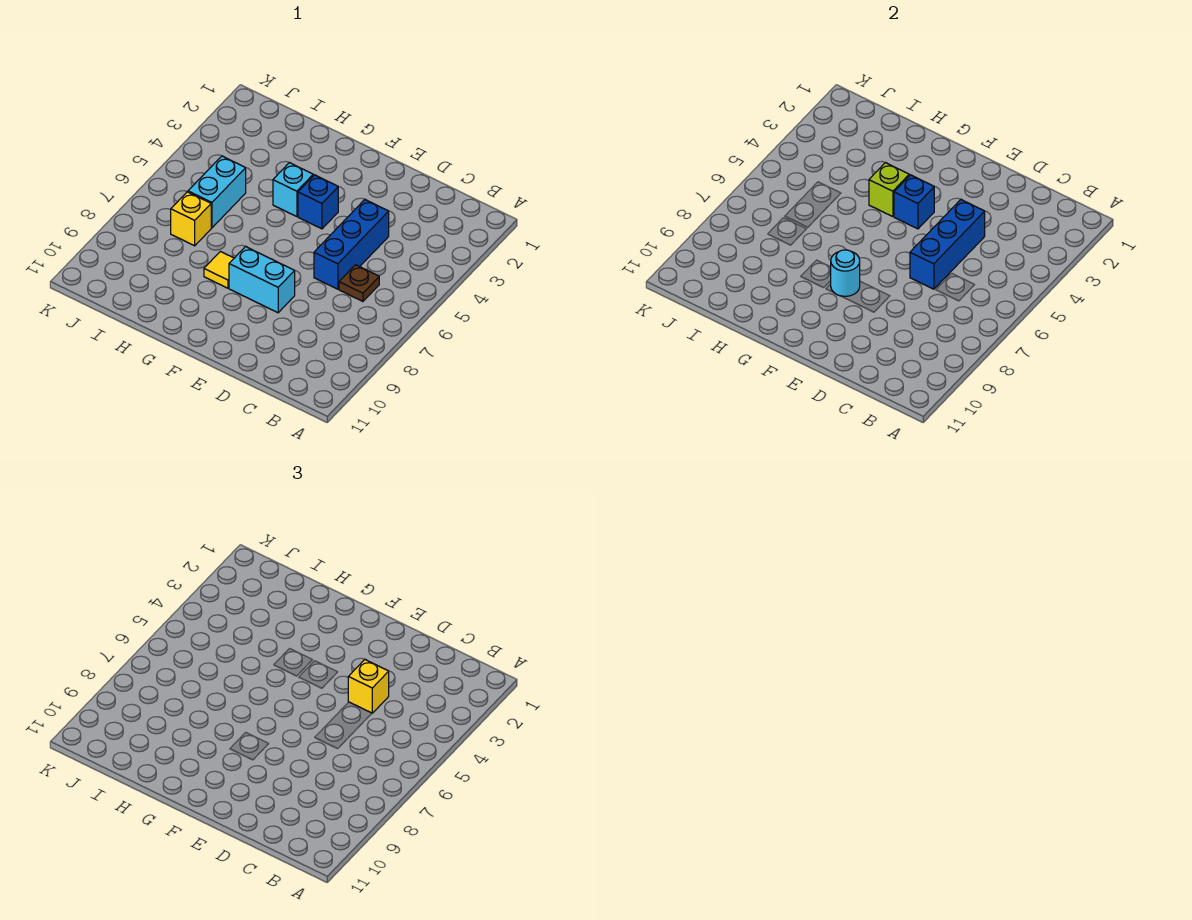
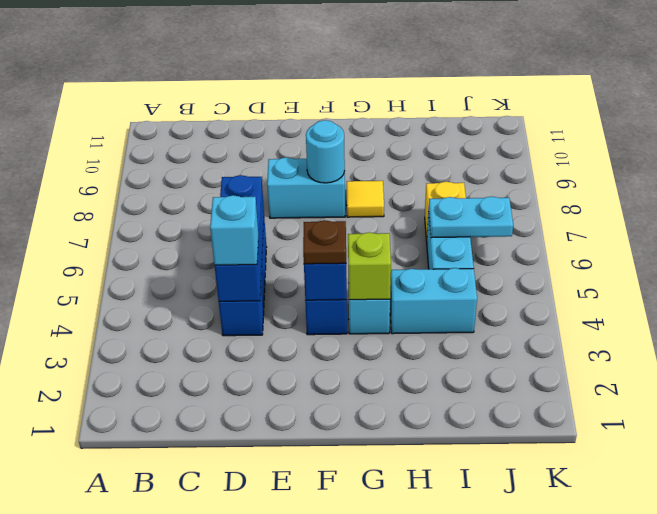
brown plate C6 level 1 -> brown plate F4 level 3
yellow brick D4 level 3 -> cyan brick D4 level 3
none -> cyan brick H4:I4 level 1
none -> cyan plate I6:J6 level 2

